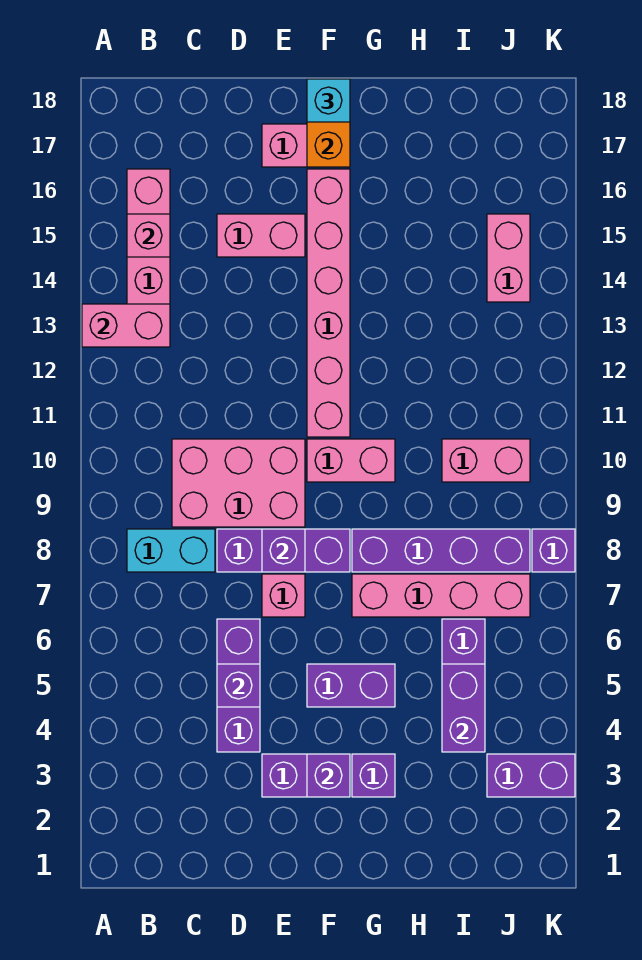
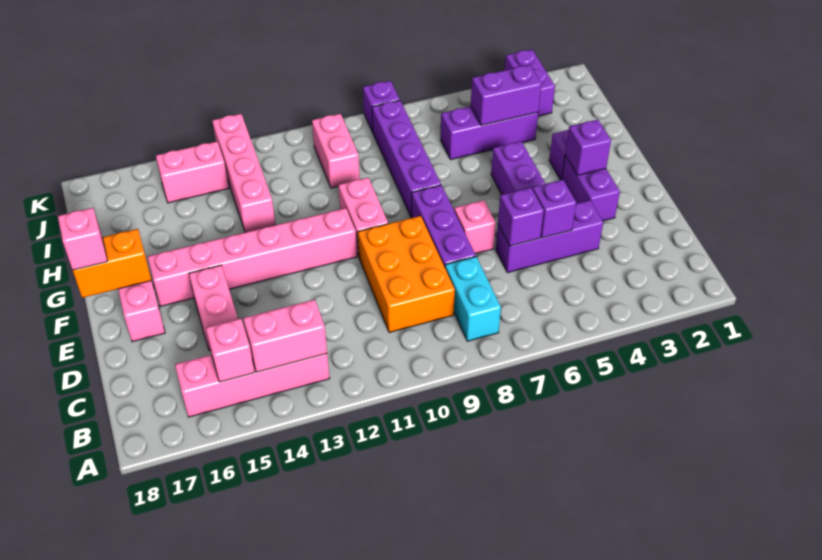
pink brick A13:B13 level 2 -> pink brick B13:B14 level 2
pink brick C9:E10 level 1 -> orange brick C9:E10 level 1
purple brick E8 level 2 -> purple brick D6 level 2
cyan brick F18 level 3 -> pink brick F18 level 3
pink brick G7:J7 level 1 -> pink brick H13:K13 level 1

